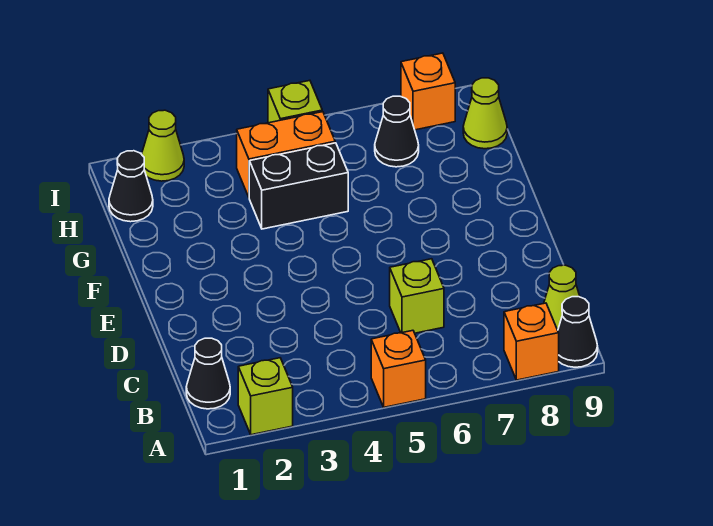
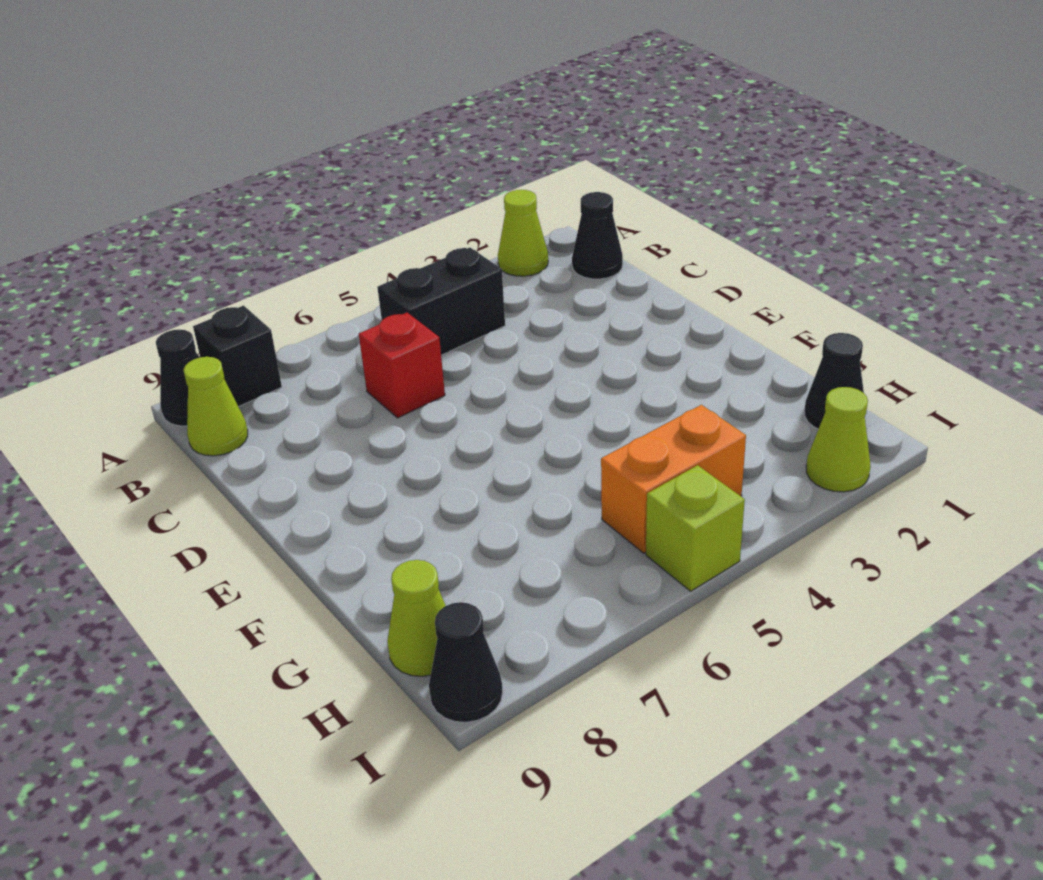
lime brick A2 level 1 -> lime cone A2 level 1
orange brick A5 level 1 -> none
orange brick A8 level 1 -> black brick A8 level 1
lime brick C6 level 1 -> red brick C6 level 1
black brick G4:G5 level 1 -> black brick B4:B5 level 1
black cone H7 level 1 -> black cone I9 level 1
orange brick I8 level 1 -> none

